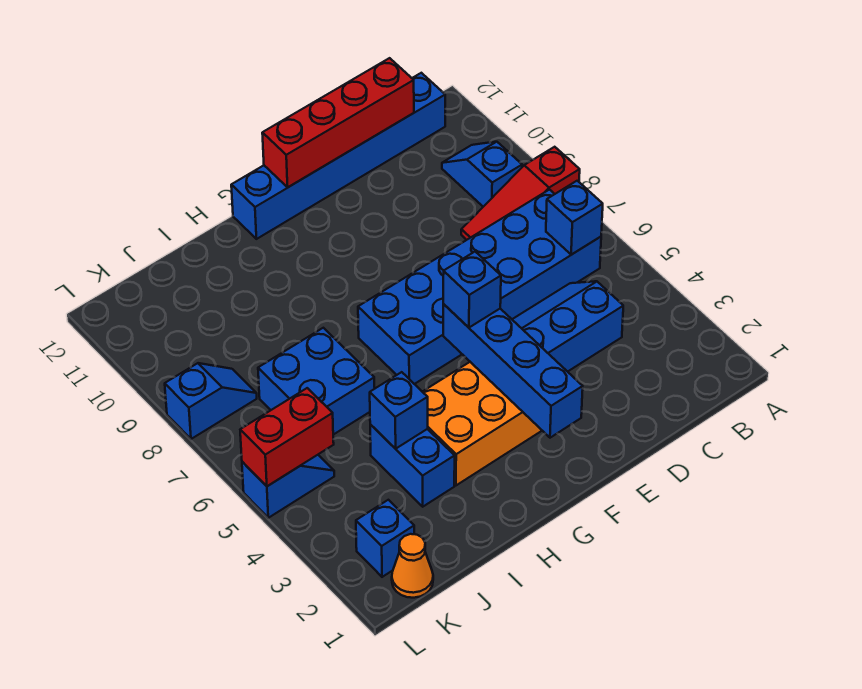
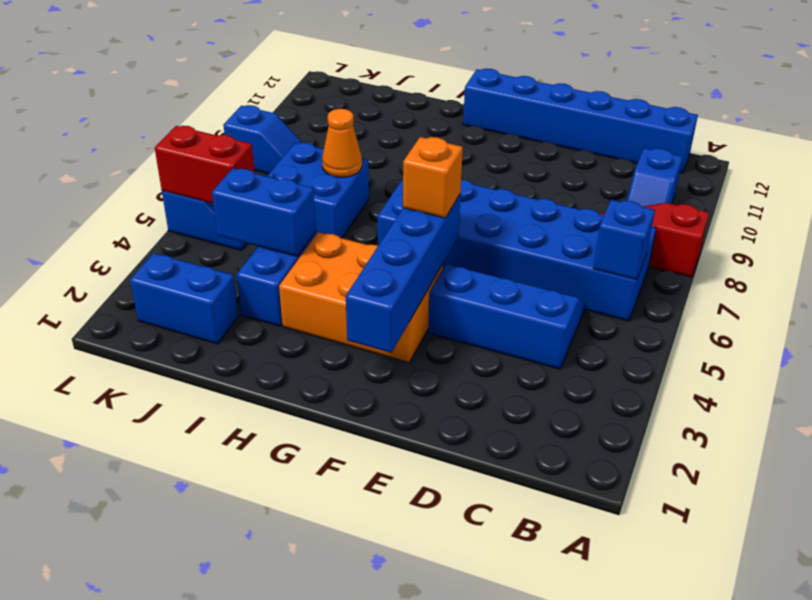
blue slope B9:B10 level 1 top 9 -> blue slope B9:B10 level 1 top 10
red brick C12:F12 level 2 -> none
blue brick F5 level 3 -> orange brick F5 level 3
blue brick I4 level 2 -> blue brick I4:J4 level 2
orange cone K1 level 1 -> orange cone I7 level 2
blue brick K2 level 1 -> blue brick J2:K2 level 1

